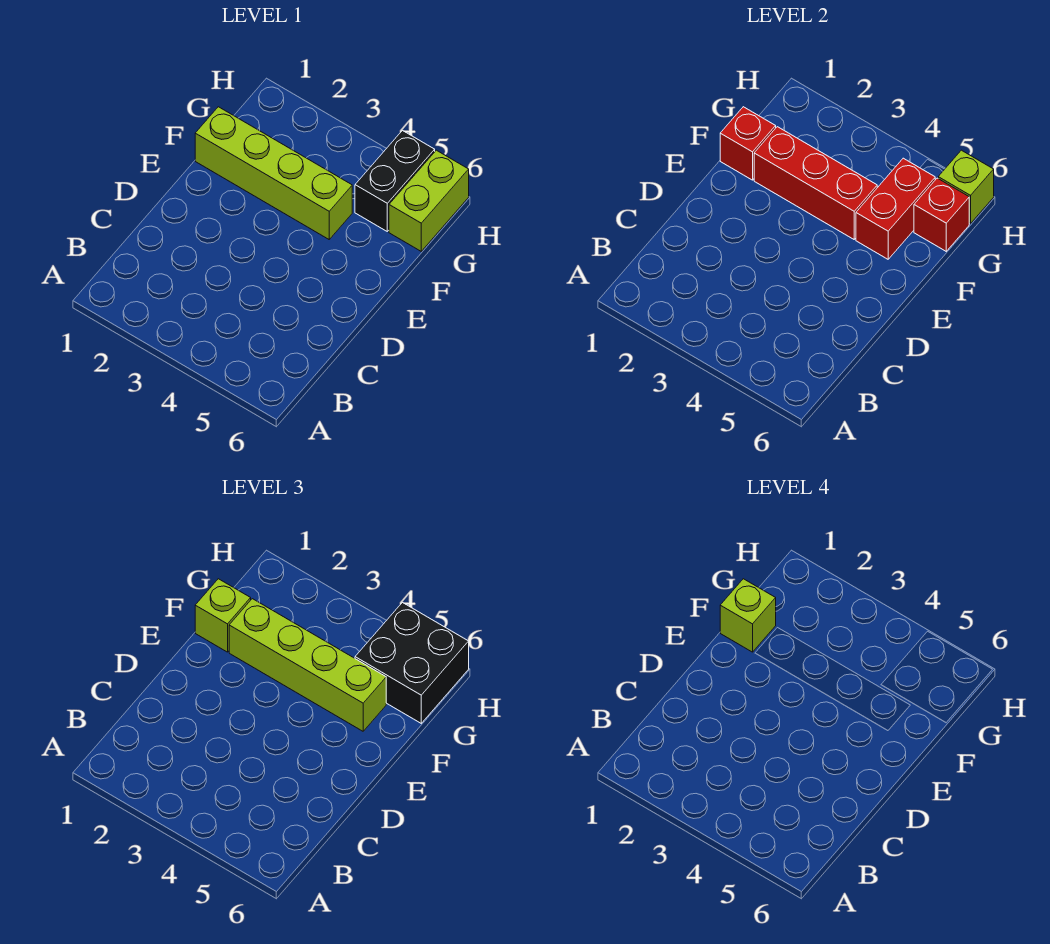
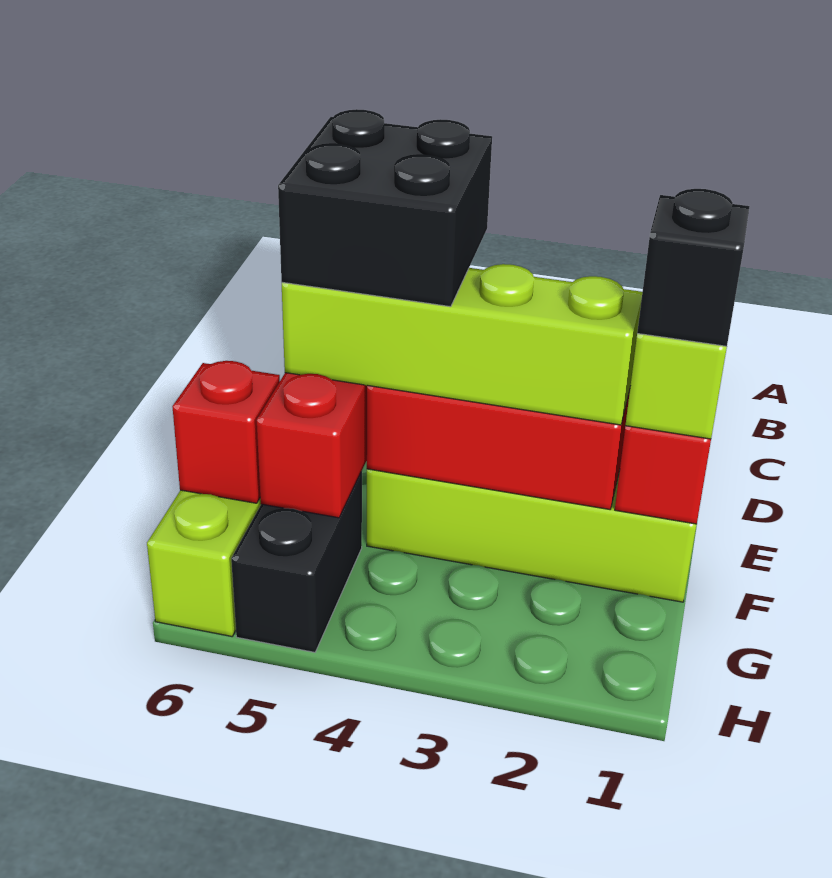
lime brick F1 level 4 -> black brick F1 level 4
black brick G5:H6 level 3 -> black brick E4:F5 level 4
lime brick H6 level 2 -> none

